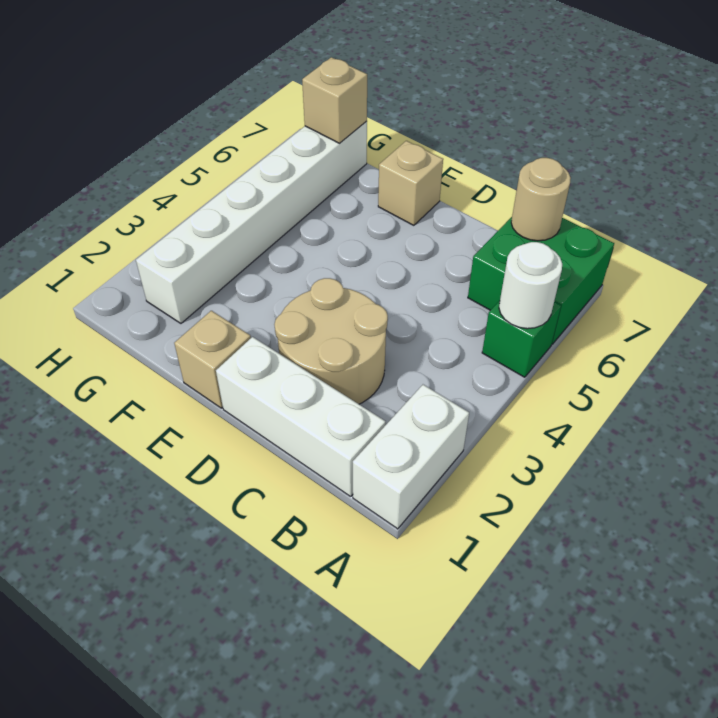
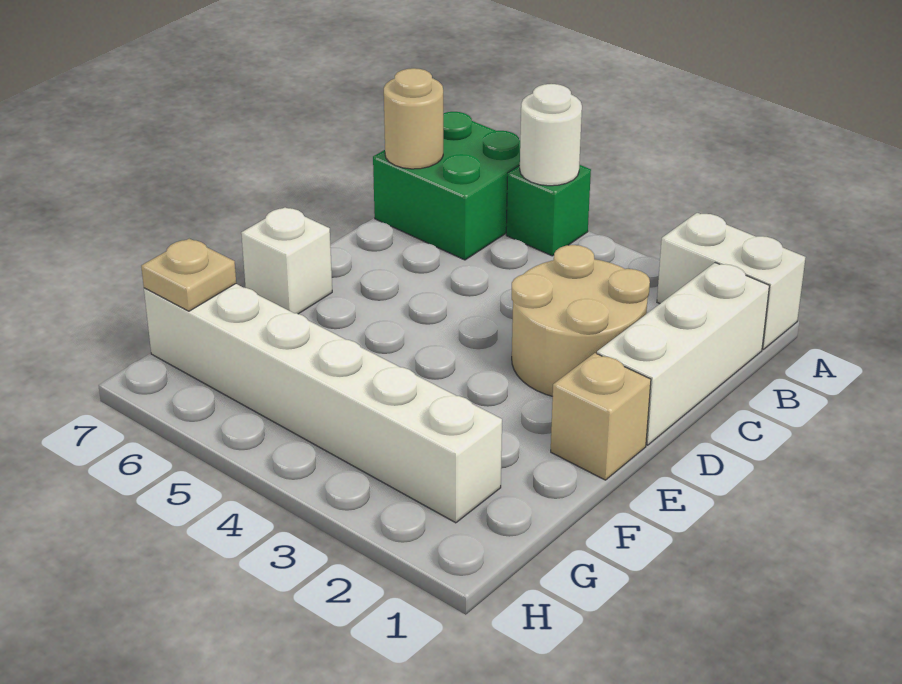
tan brick E7 level 1 -> white brick E7 level 1
tan brick G7 level 2 -> tan plate G7 level 2

